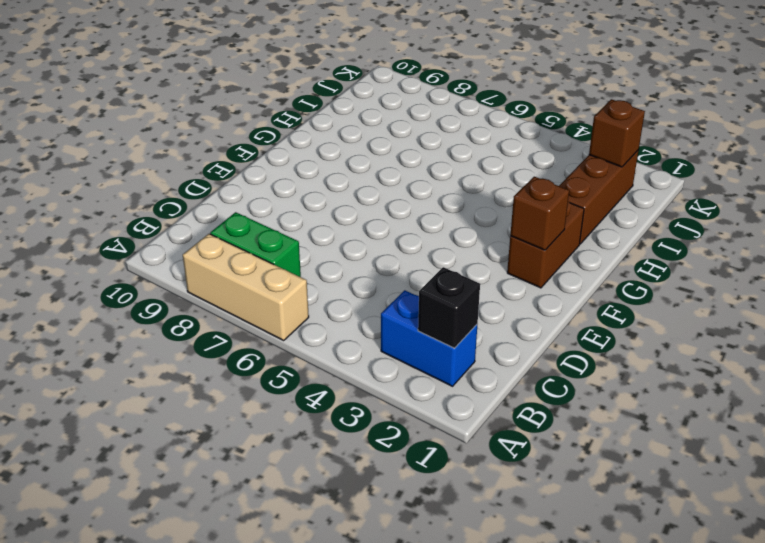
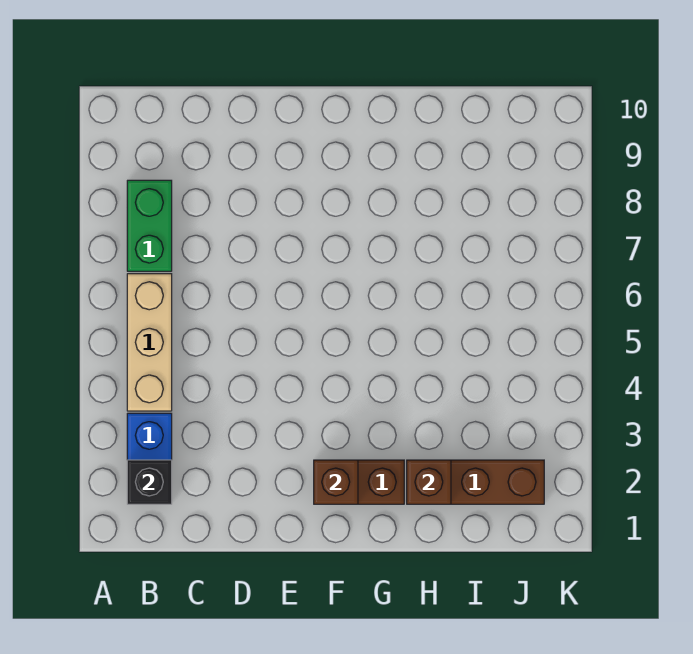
tan brick A6:A8 level 1 -> tan brick B4:B6 level 1
brown brick J2 level 2 -> brown brick H2 level 2

